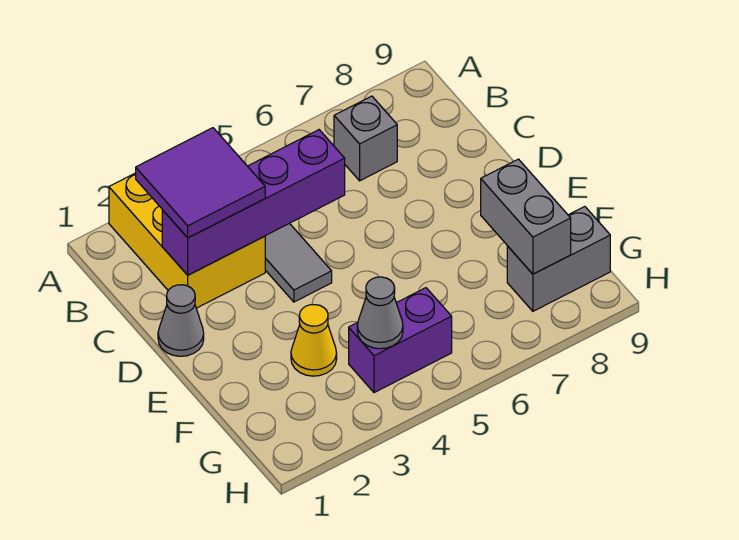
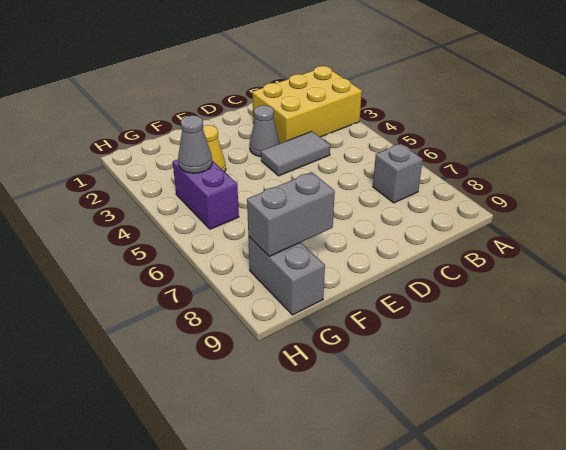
purple tile B2:C3 level 3 -> none
purple brick C2:C5 level 2 -> none
grey cone D1 level 1 -> grey cone D3 level 1

